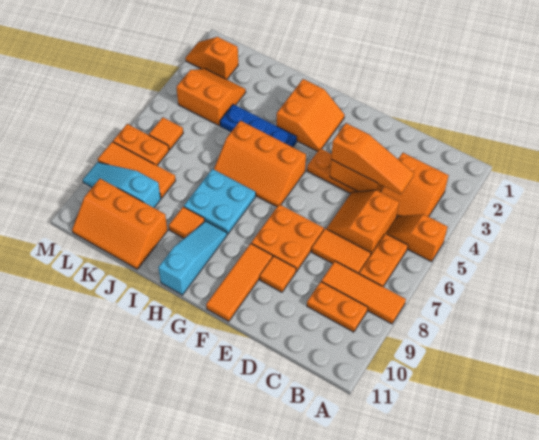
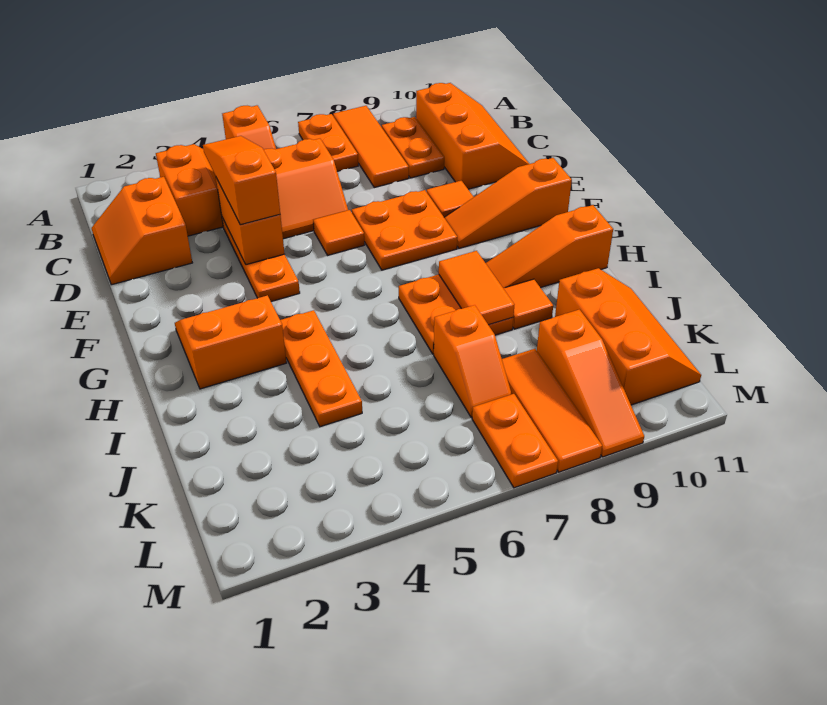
orange plate B6:B7 level 1 -> orange plate A7:B7 level 1
orange tile C7:D7 level 1 -> orange tile H8:I8 level 2
orange tile F9:F11 level 1 -> orange slope F9:F11 level 1 top 11
orange slope G5:I6 level 1 top 5 -> orange slope B10:D11 level 1 top 10
blue plate H4:J4 level 1 -> orange plate H4:J4 level 1
cyan plate H7:I8 level 1 -> orange plate H7:I8 level 1
cyan slope H9:H11 level 1 top 11 -> orange slope H9:H11 level 1 top 11
orange slope K3:L4 level 1 top 4 -> orange slope C1:D2 level 1 top 2
cyan slope K9:M9 level 1 top K -> orange slope K9:M9 level 1 top K
orange slope L2:M2 level 1 top L -> orange slope J7:K7 level 1 top J
orange tile L6 level 1 -> orange tile E6 level 1

